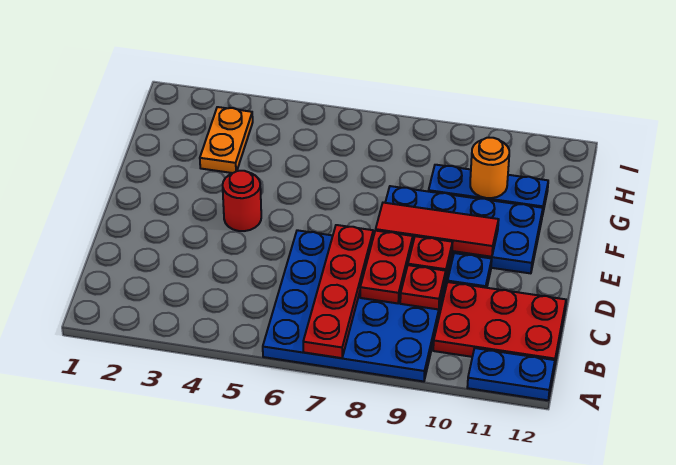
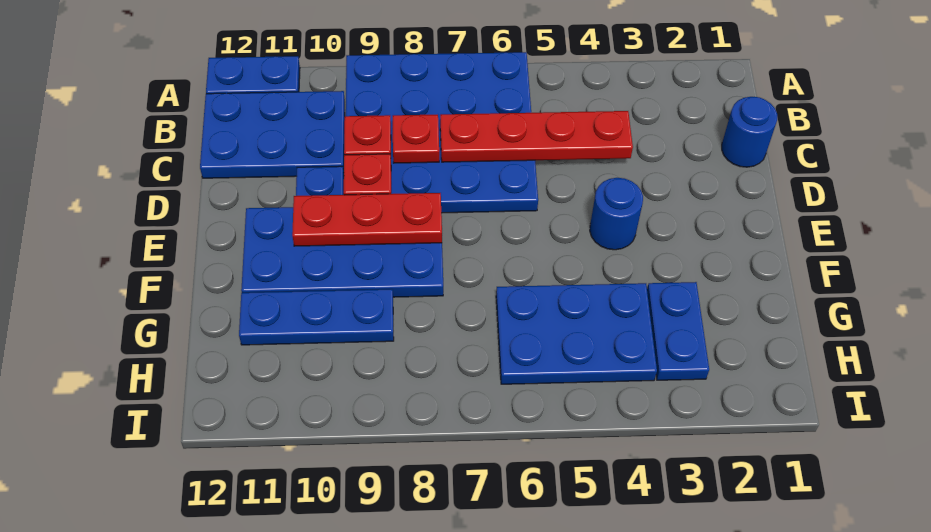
red plate A7:D7 level 2 -> red plate C4:C7 level 2
red plate B10:C12 level 1 -> blue plate B10:C12 level 1
none -> blue round brick C1 level 1
red plate C8:D8 level 2 -> red plate C8 level 2
red round brick E4 level 1 -> blue round brick E4 level 1
red tile E8:E10 level 2 -> red plate E8:E10 level 2
orange plate G3:H3 level 1 -> blue plate G3:H3 level 1
none -> blue plate G4:H6 level 1
orange round brick G10 level 2 -> none

